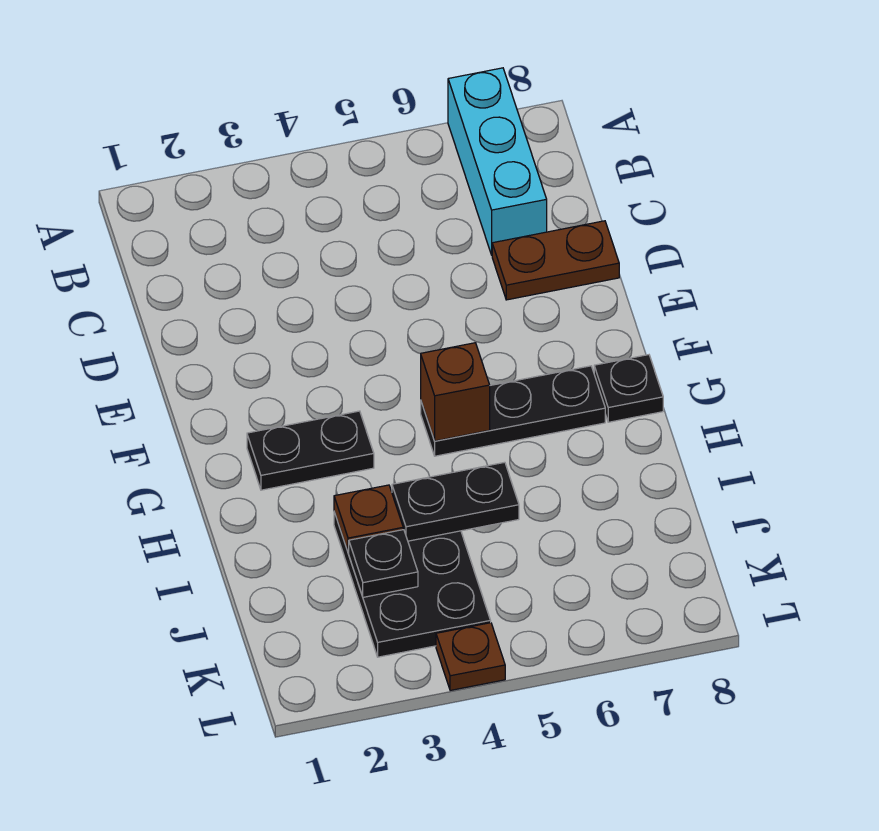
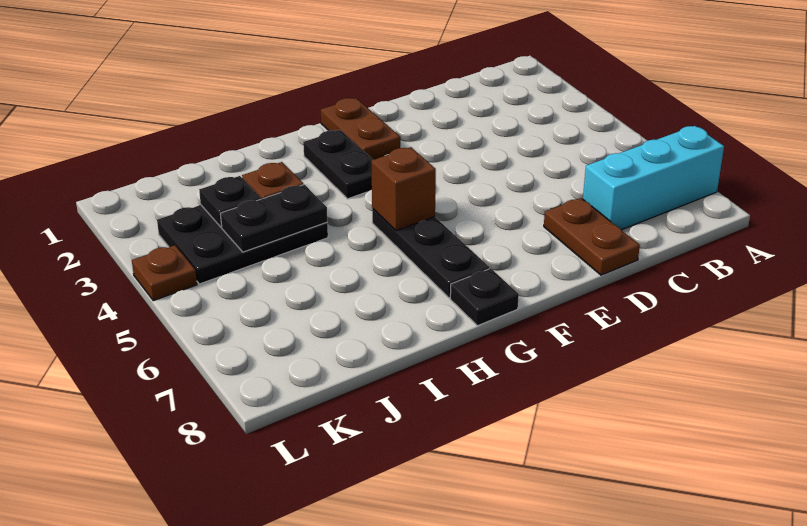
none -> brown plate F1:F2 level 1
black plate I4:I5 level 2 -> black plate I4:J4 level 2

